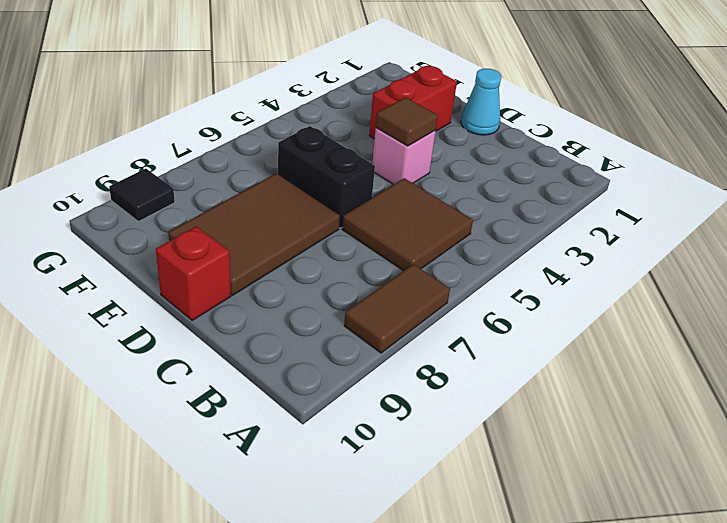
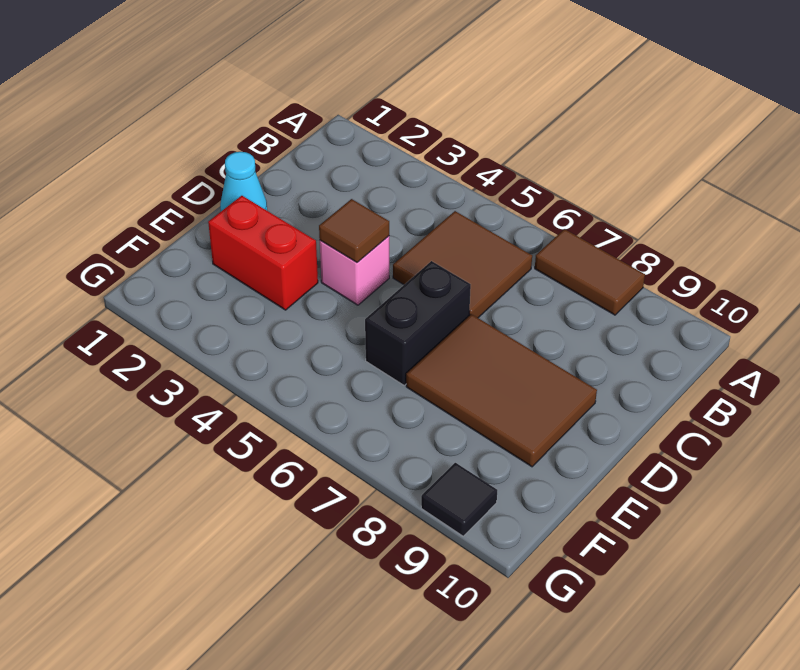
red brick D10 level 1 -> none

